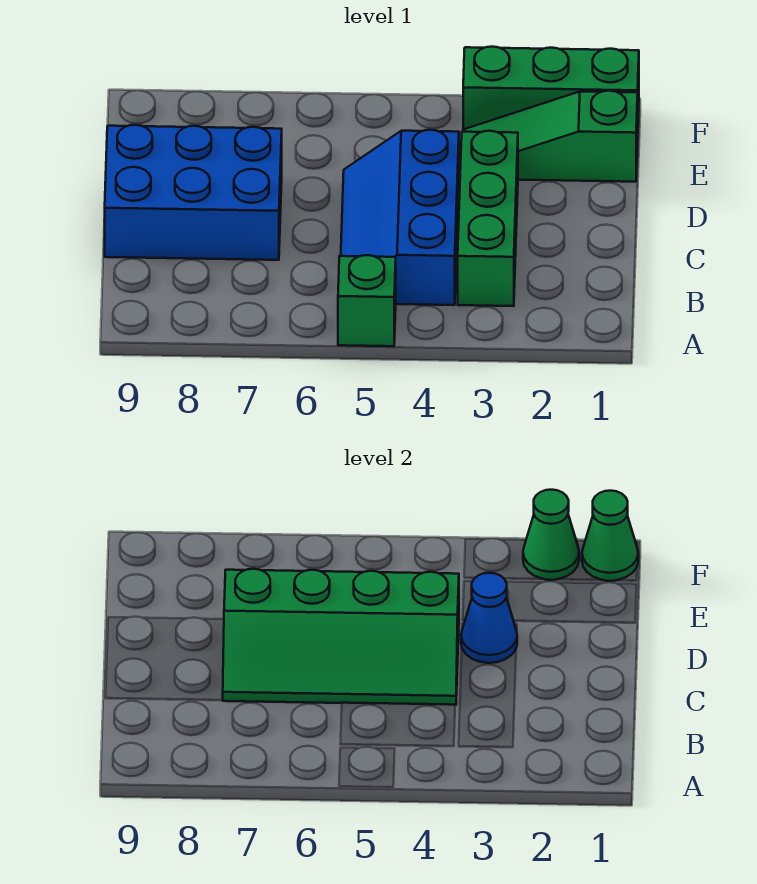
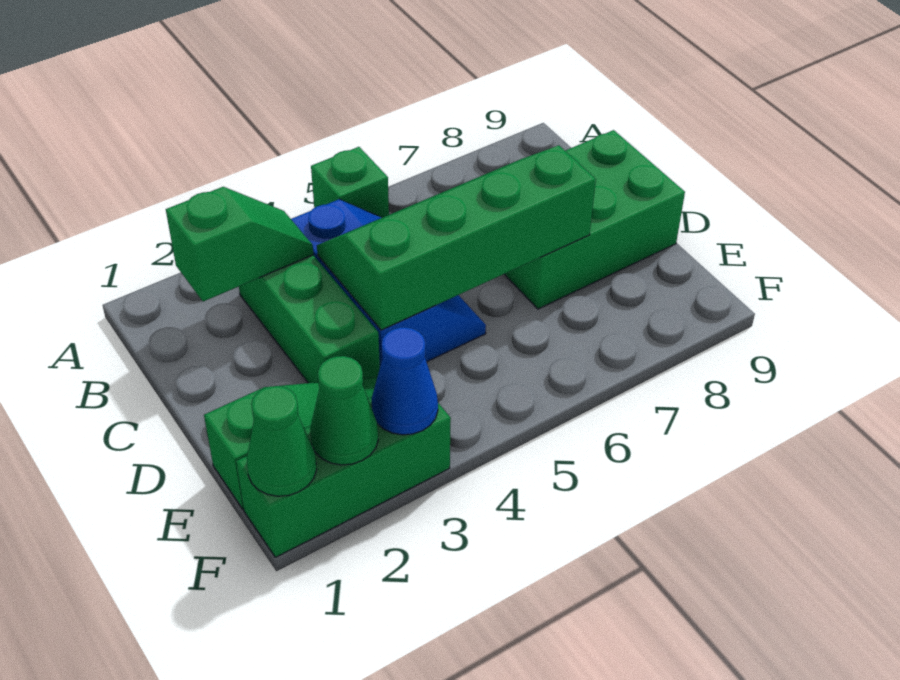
none -> green slope B2:B3 level 2 top 2
blue brick C7:D9 level 1 -> green brick C7:D9 level 1
blue cone D3 level 2 -> blue cone F3 level 2

